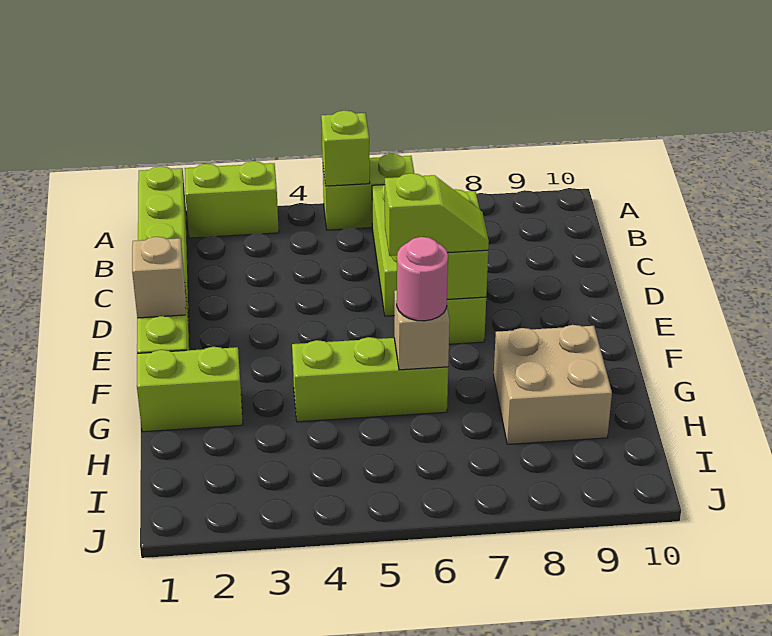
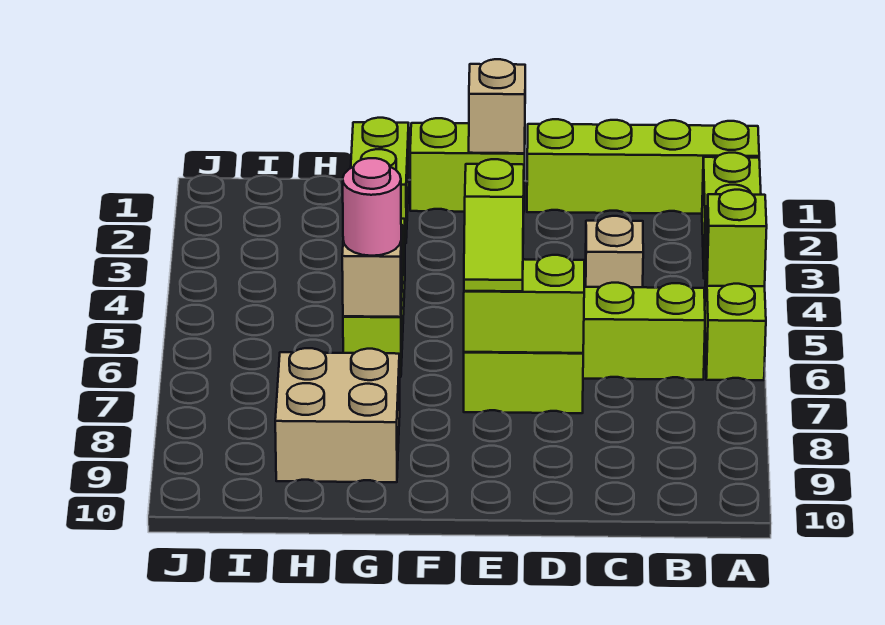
none -> tan brick C4 level 1

